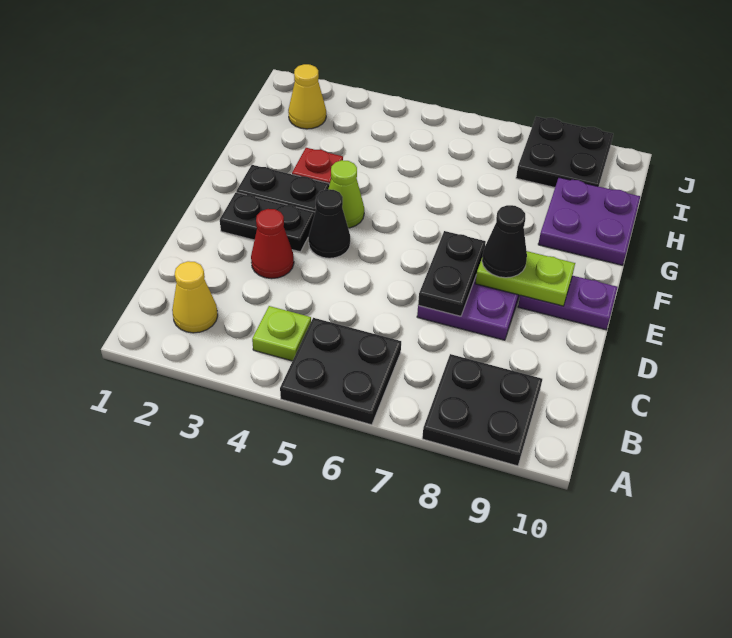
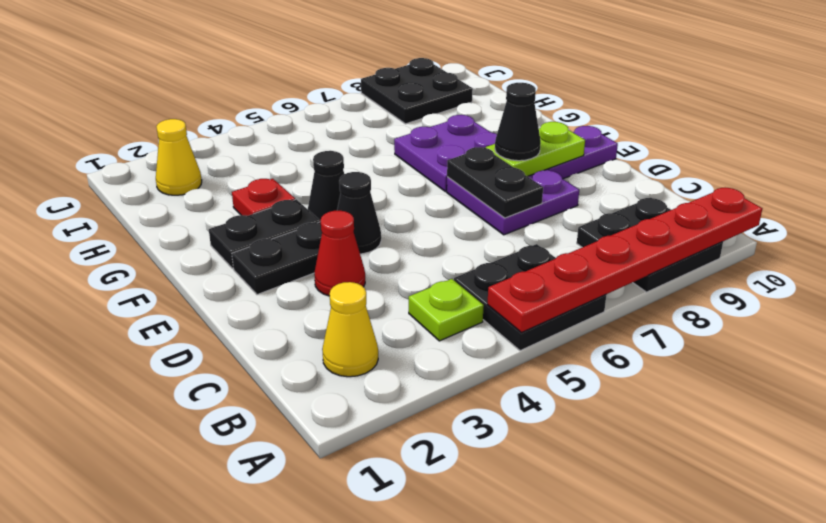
none -> red plate A5:A10 level 2
lime cone F4 level 1 -> black cone F4 level 1
purple plate G9:H10 level 1 -> purple plate F7:G8 level 1

